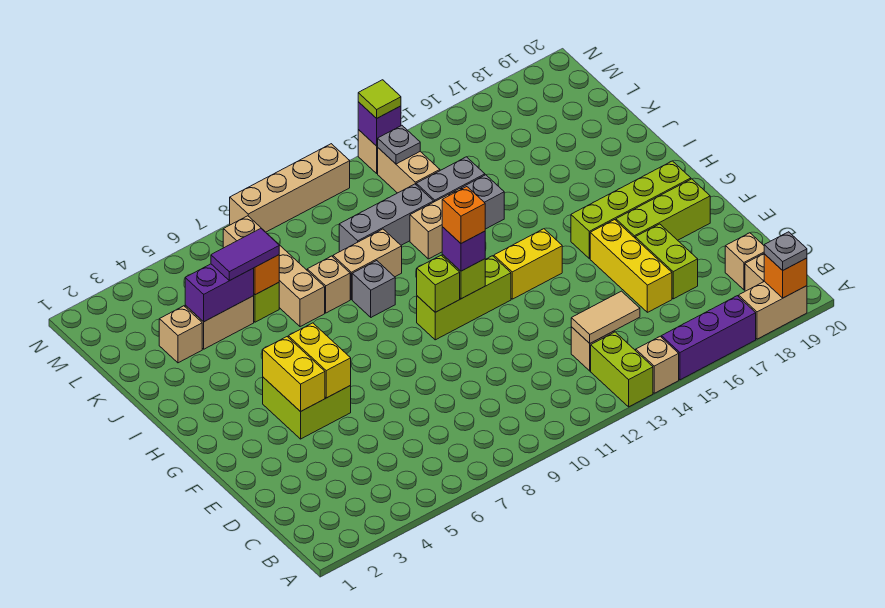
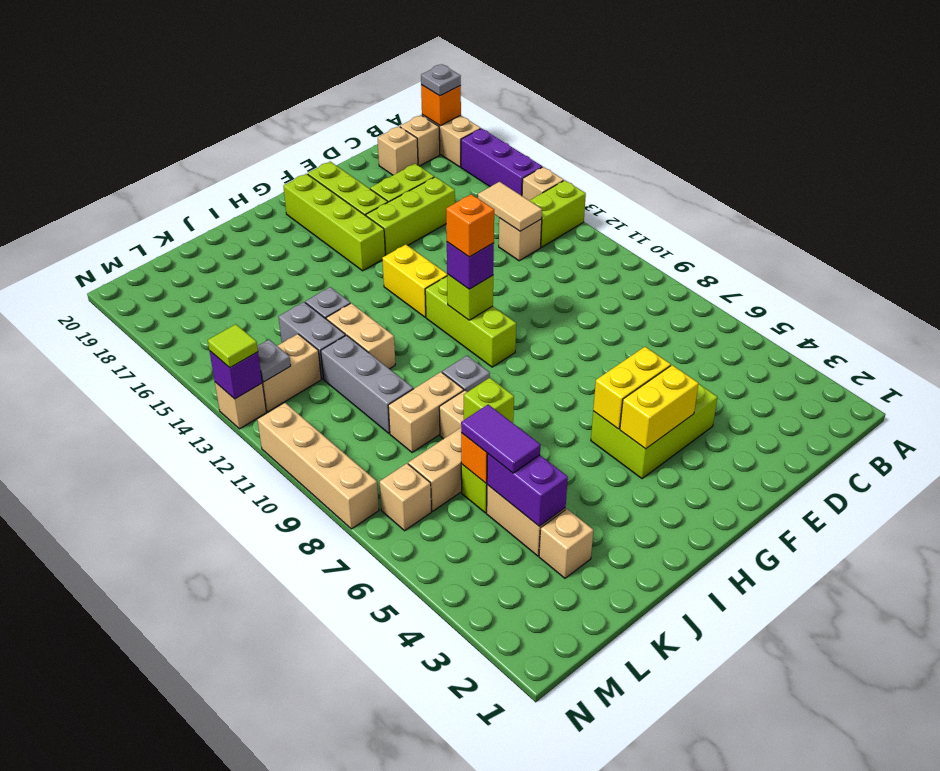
yellow brick D16:F16 level 1 -> lime brick D16:F16 level 1
lime brick F4:G5 level 1 -> lime brick E4:G5 level 1
lime brick G10 level 2 -> lime brick J7 level 2
tan brick J9:J10 level 1 -> tan brick J9:K9 level 1

